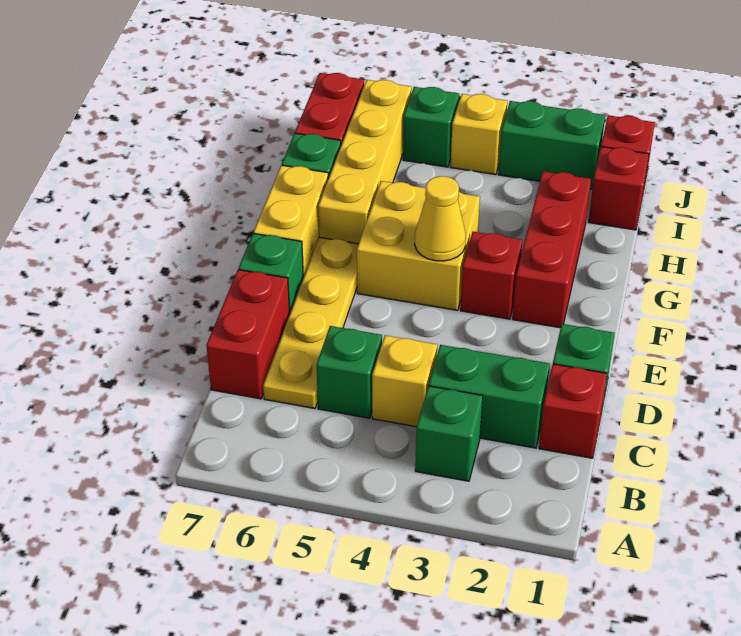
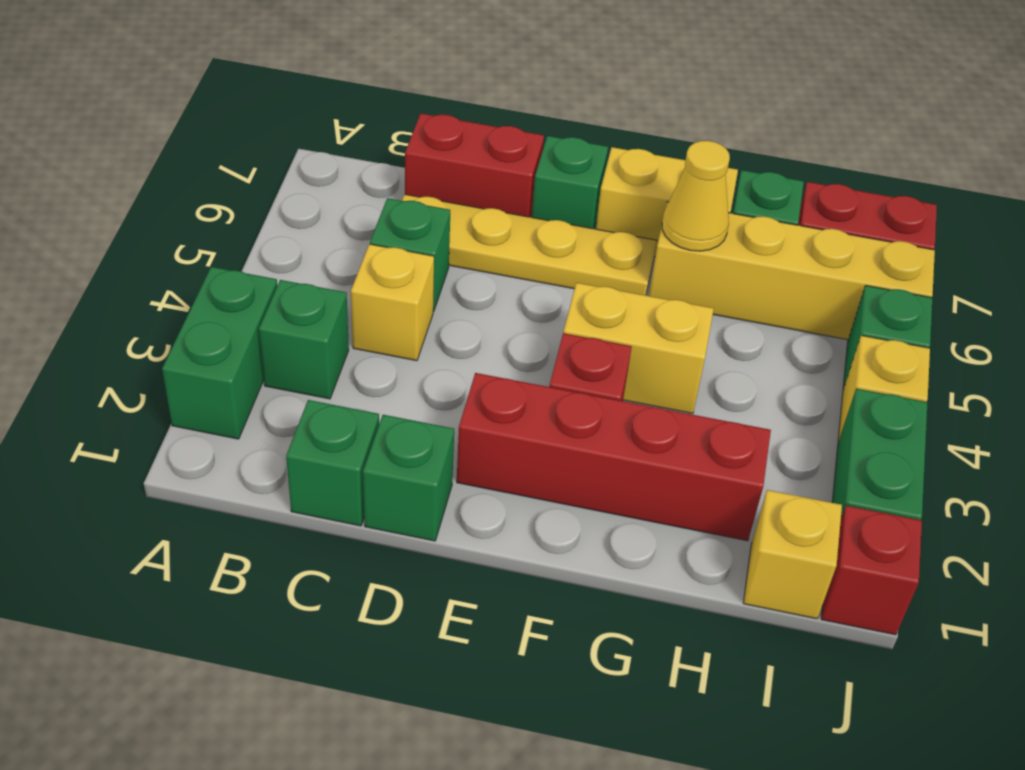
red brick C1 level 1 -> green brick C1 level 1
green brick C2:C3 level 1 -> green brick A2:A3 level 1
red brick F2:H2 level 1 -> red brick E2:H2 level 1
yellow brick F4:G5 level 1 -> yellow brick F4:G4 level 1
yellow cone F4 level 2 -> yellow cone G6 level 2
red brick I1 level 1 -> yellow brick I1 level 1

